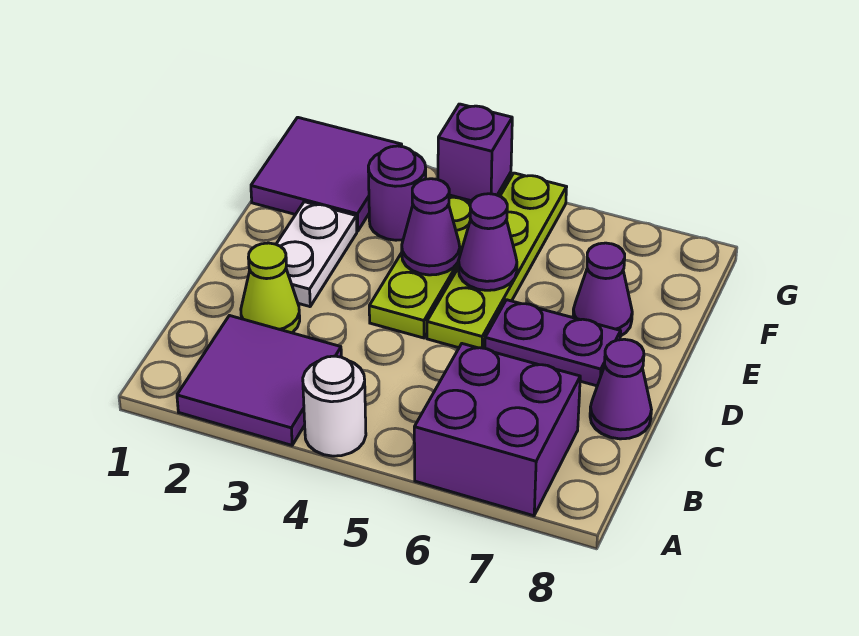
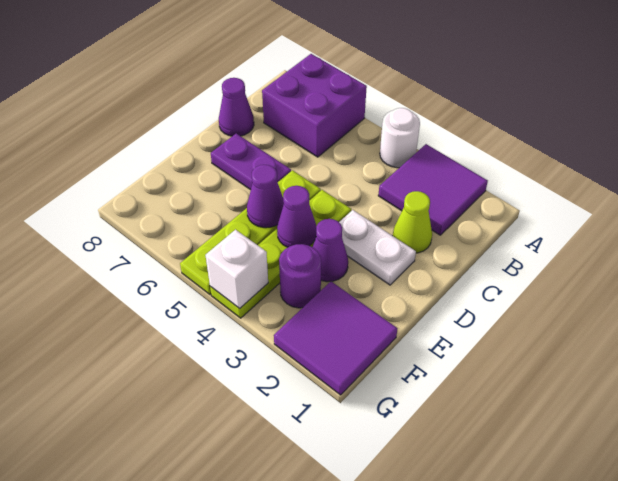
white plate D2:E2 level 1 -> white plate D2:D3 level 1
purple cone E7 level 1 -> purple cone E3 level 1
purple brick G4 level 2 -> white brick G4 level 2

